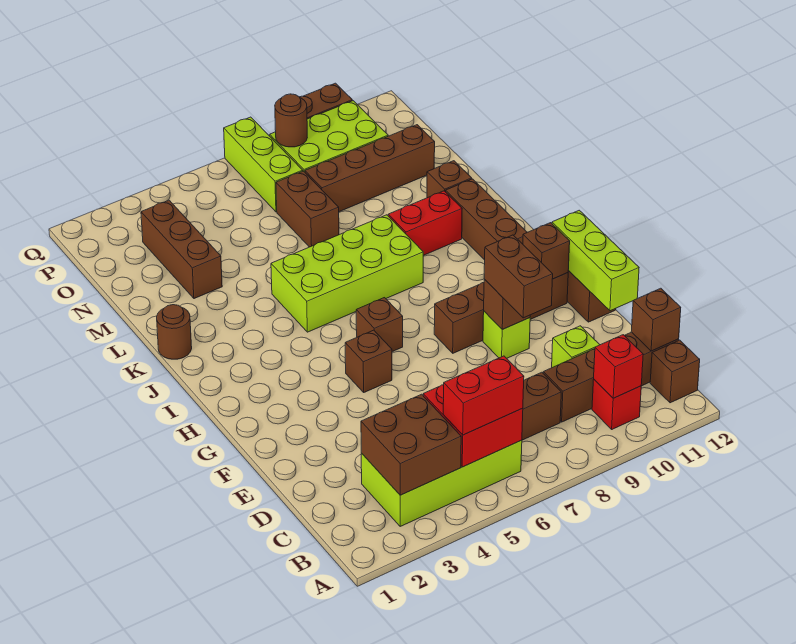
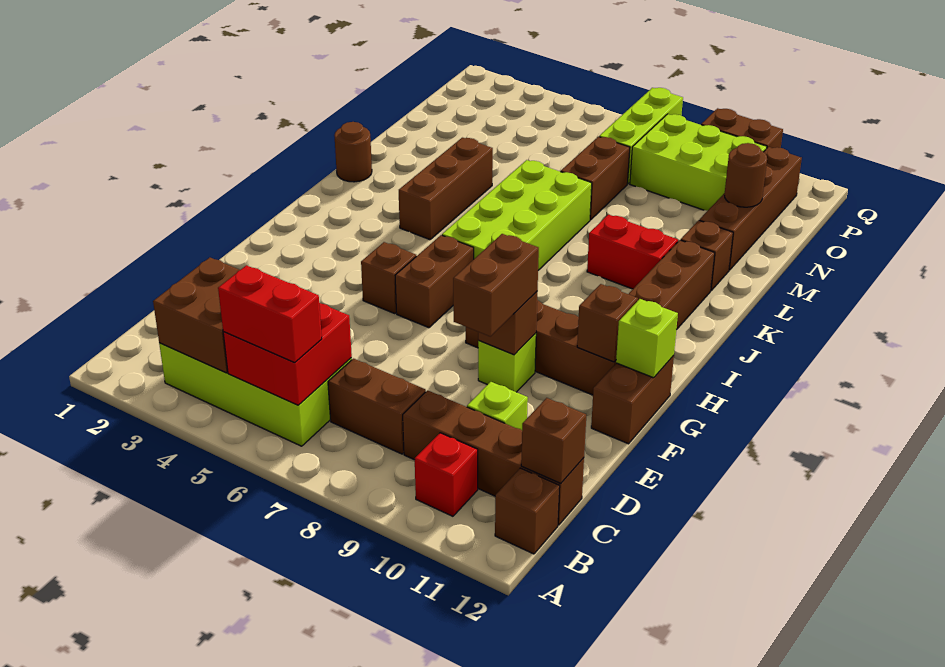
red brick B10 level 2 -> none
lime brick E12:G12 level 2 -> lime brick G12 level 2
brown brick H6 level 1 -> brown brick G6:H6 level 1
lime brick J5:K8 level 1 -> lime brick I6:L7 level 1
brown brick M3:O3 level 1 -> brown brick J4:L4 level 1
brown brick N8:N11 level 1 -> brown brick M11:P11 level 1
brown round brick P8 level 2 -> brown round brick N11 level 2

